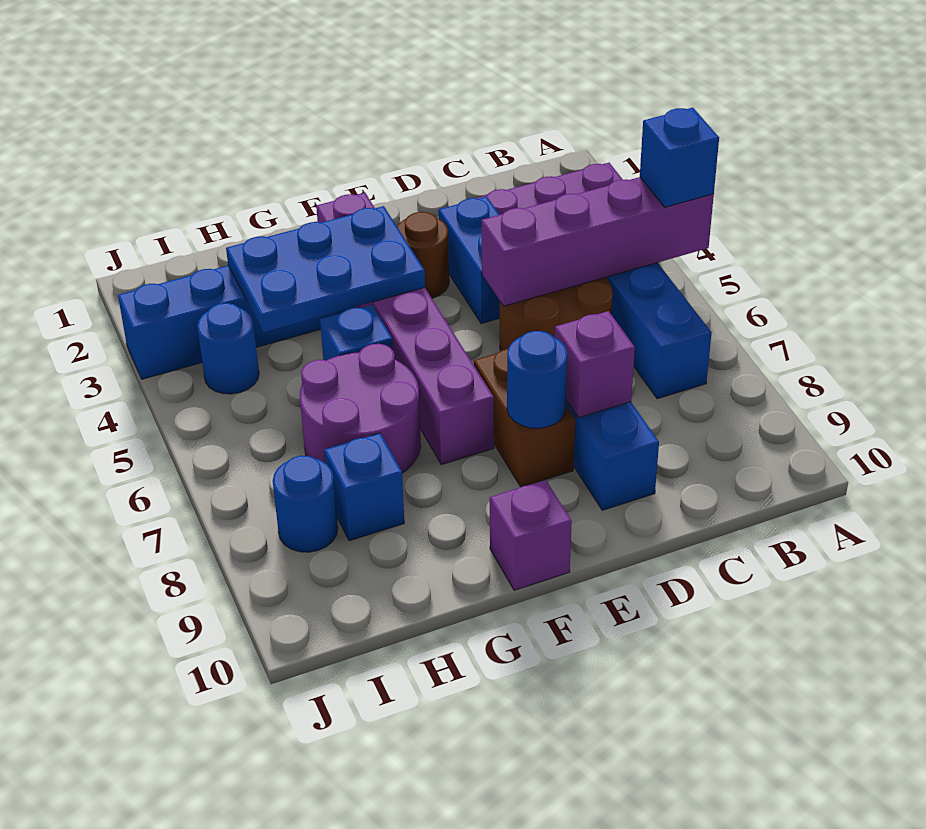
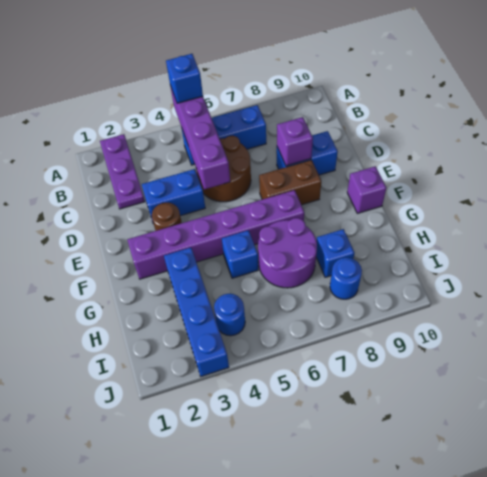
blue round brick E8 level 2 -> none
blue plate F3:H4 level 2 -> none

